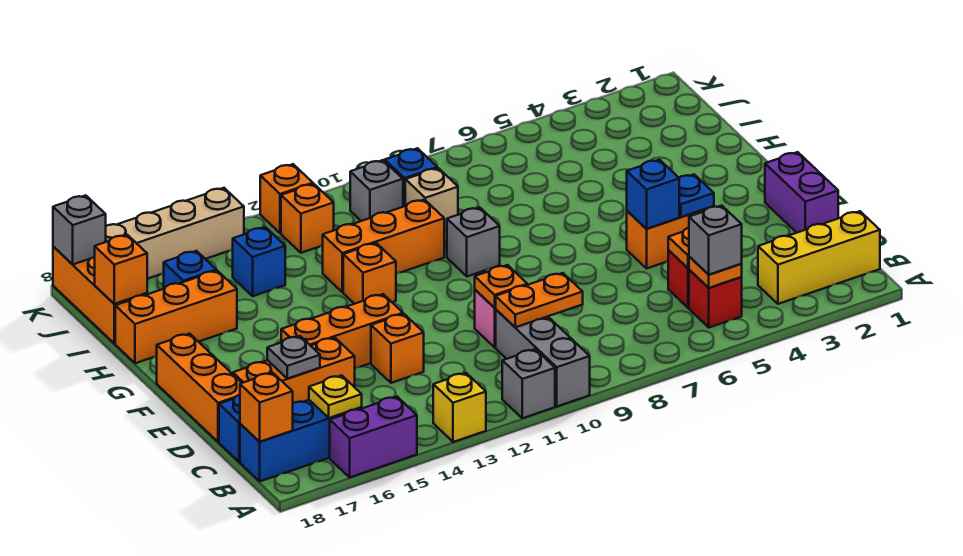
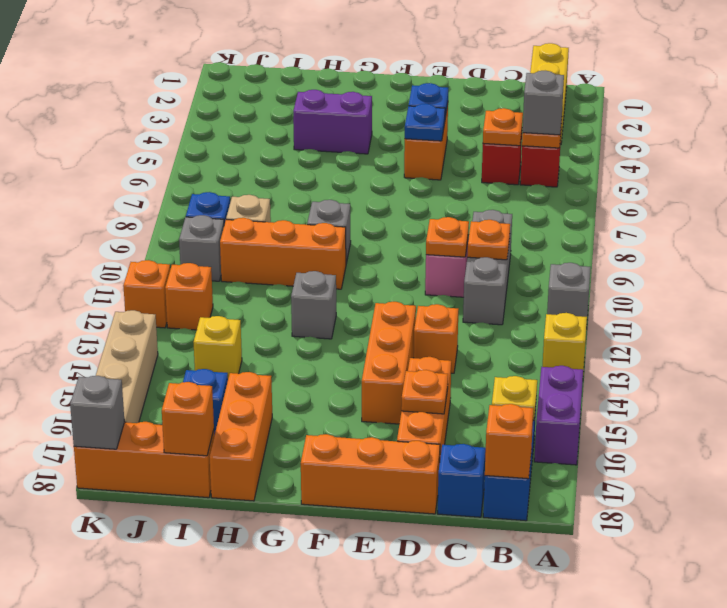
grey brick A10:C10 level 1 -> grey brick C9:C11 level 1
orange plate C9:C10 level 2 -> orange plate C10 level 2
purple brick D1:E1 level 1 -> purple brick G4:H4 level 1
grey plate D16 level 2 -> orange plate D16 level 2
blue brick E5 level 2 -> blue plate E5 level 2
orange brick G12 level 1 -> grey brick G12 level 1
orange brick H10:H12 level 1 -> orange brick G10:I10 level 1
blue brick I14 level 1 -> yellow brick I14 level 1

